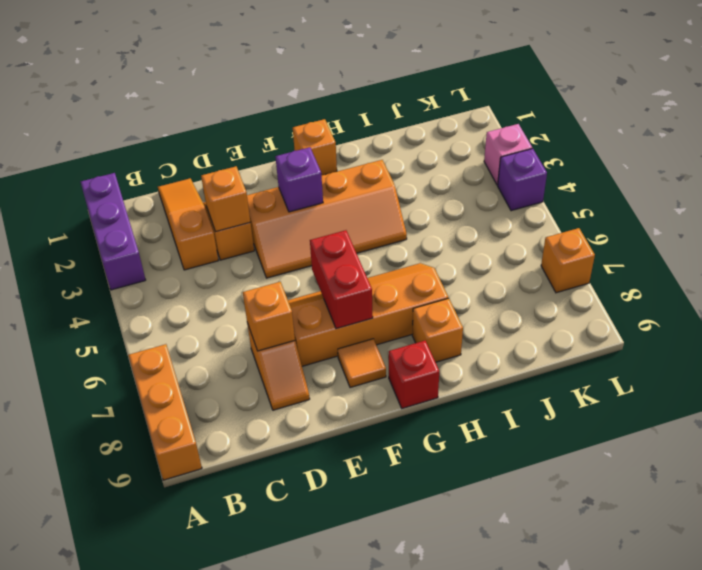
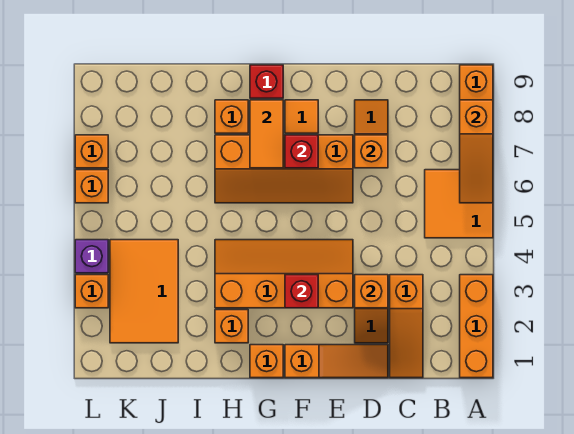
purple brick A1:A3 level 1 -> orange brick A1:A3 level 1
none -> orange tile A5:B6 level 1
none -> orange slope A6:A8 level 2 top 8
none -> orange slope D1:F1 level 1 top F
purple brick F3 level 2 -> red brick F3 level 2
red brick F6:F7 level 2 -> red brick F7 level 2
none -> orange tile G7:G8 level 2
none -> orange brick H2 level 1
none -> orange tile J2:K4 level 1
pink brick L3 level 1 -> orange brick L3 level 1
none -> orange brick L6 level 1

